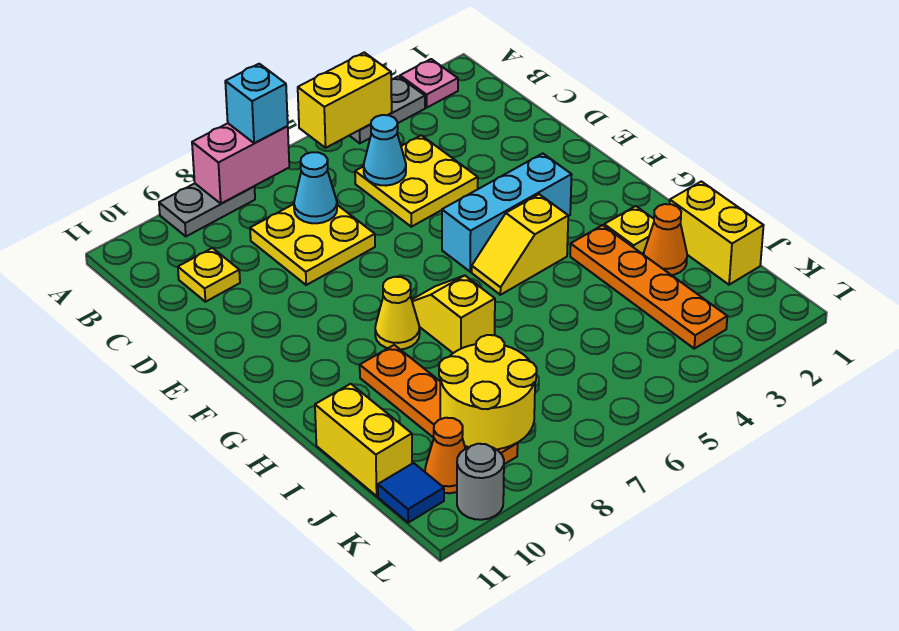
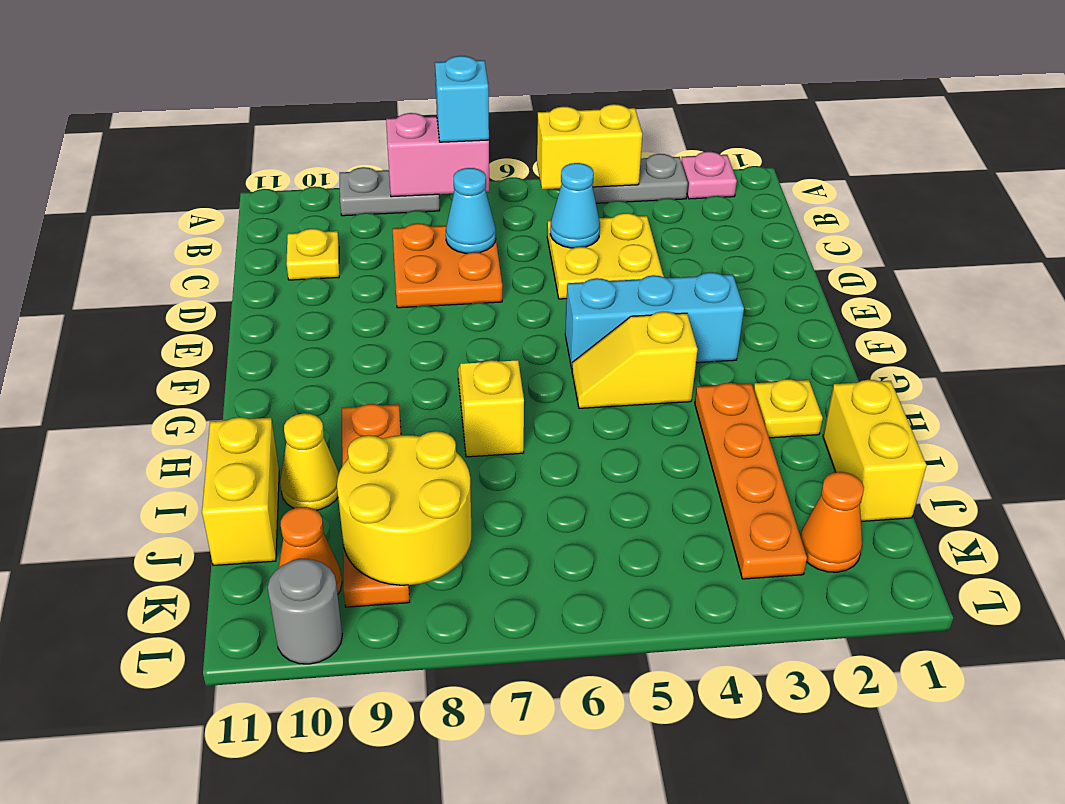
yellow plate C7:D8 level 1 -> orange plate C7:D8 level 1
yellow cone G8 level 1 -> yellow cone I10 level 1
orange cone I2 level 1 -> orange cone K2 level 1
blue tile K11 level 1 -> none

